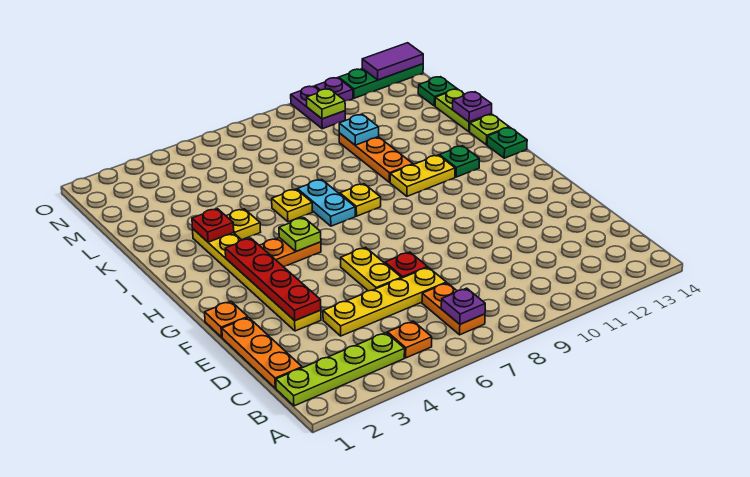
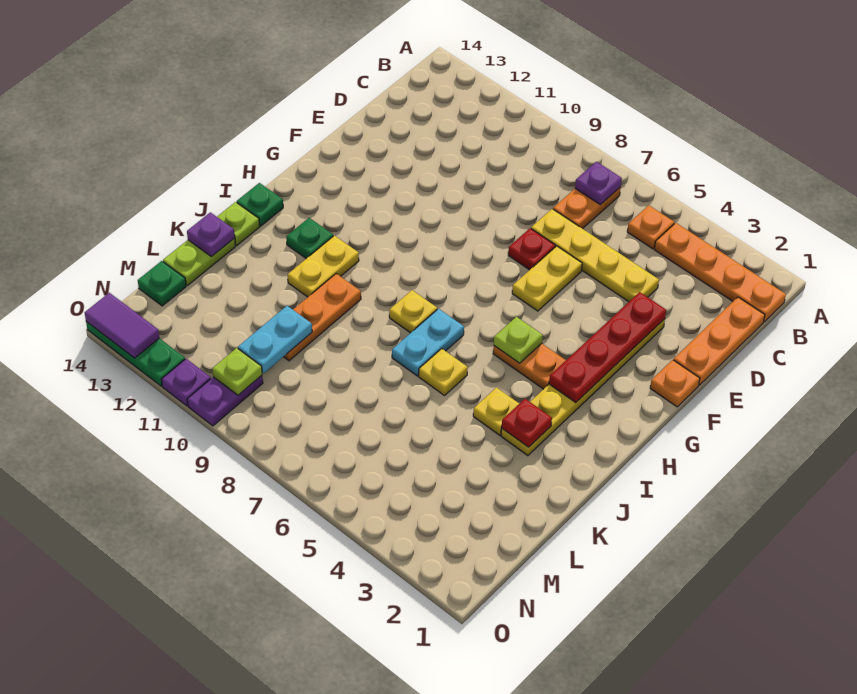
lime plate B1:B4 level 1 -> orange plate B1:B4 level 1
yellow plate I10:I11 level 1 -> yellow plate I11:J11 level 1
cyan plate L10 level 2 -> cyan plate L10:M10 level 2

